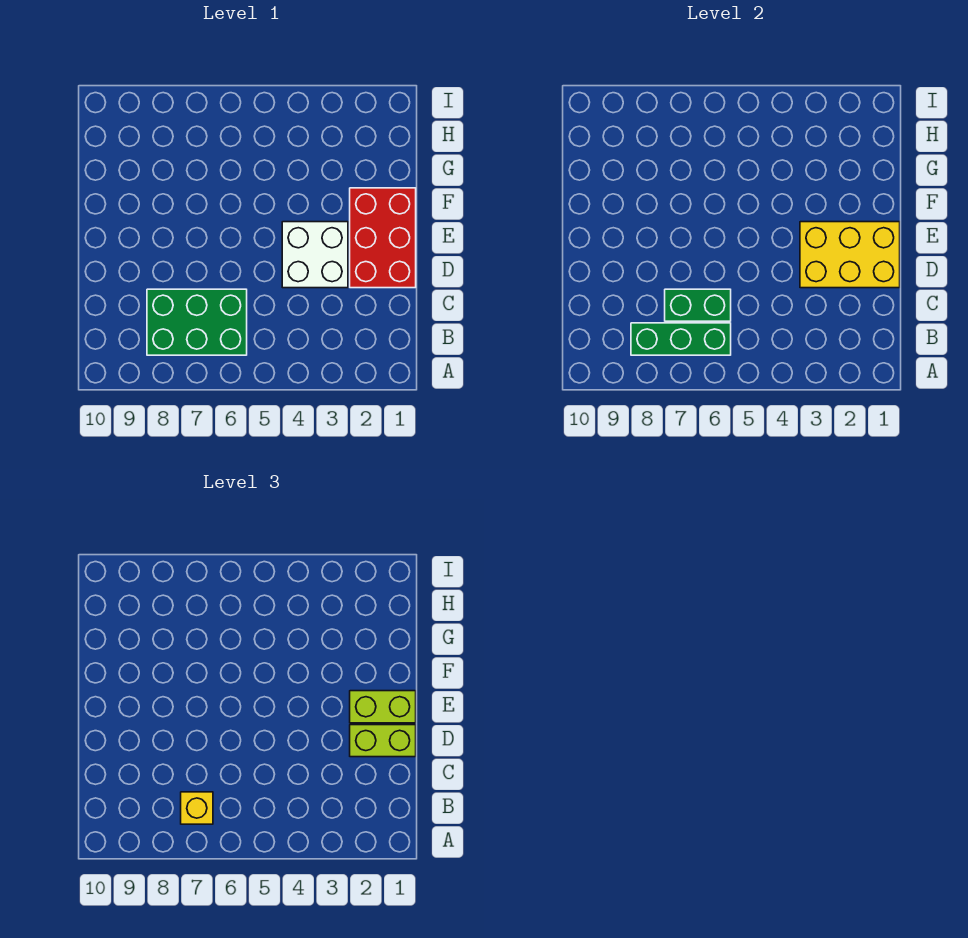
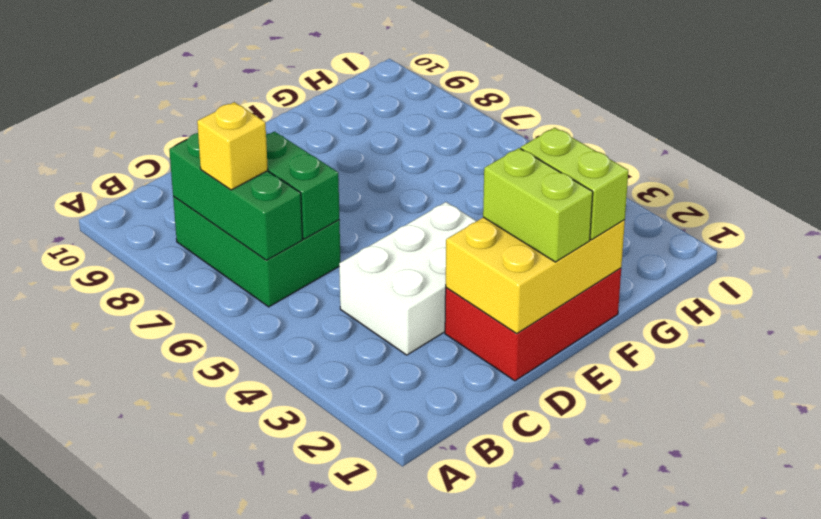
yellow brick D1:E3 level 2 -> yellow brick D1:F2 level 2
lime brick D1:D2 level 3 -> lime brick F1:F2 level 3
white brick D3:E4 level 1 -> white brick C3:E4 level 1

